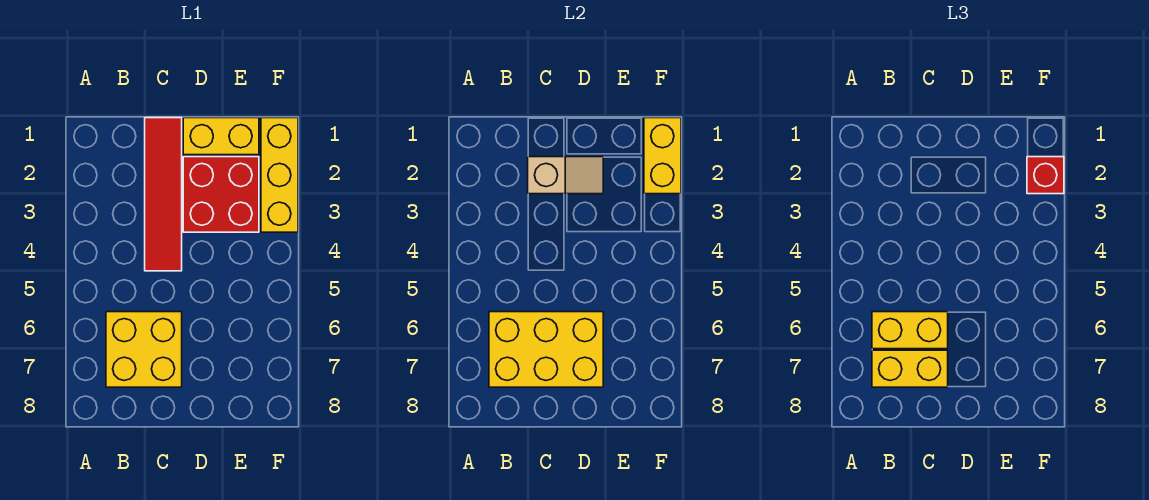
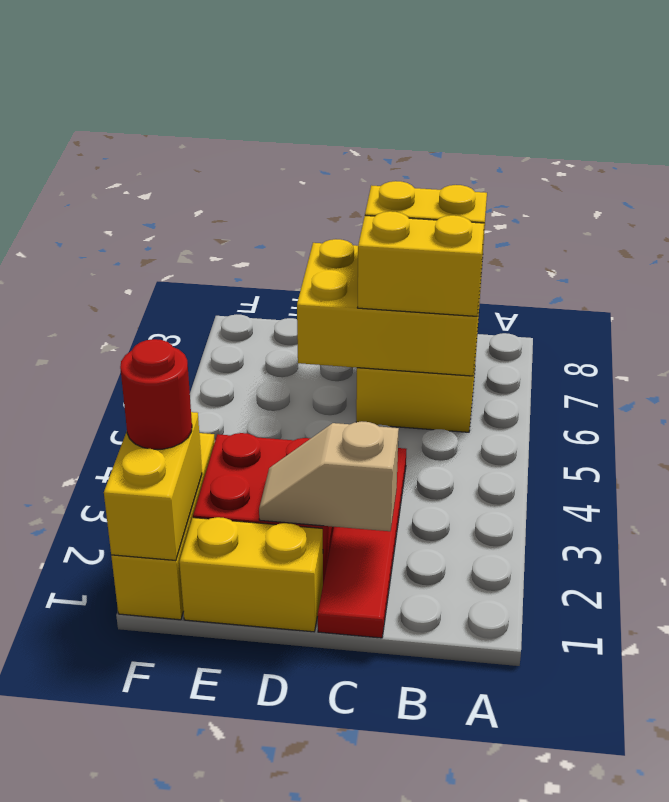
red brick F2 level 3 -> red round brick F2 level 3

